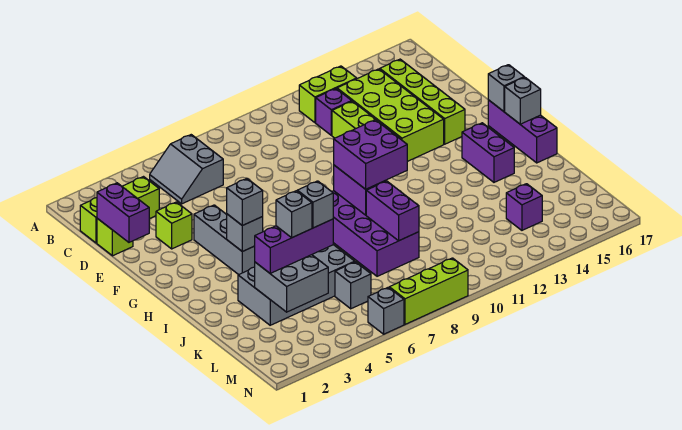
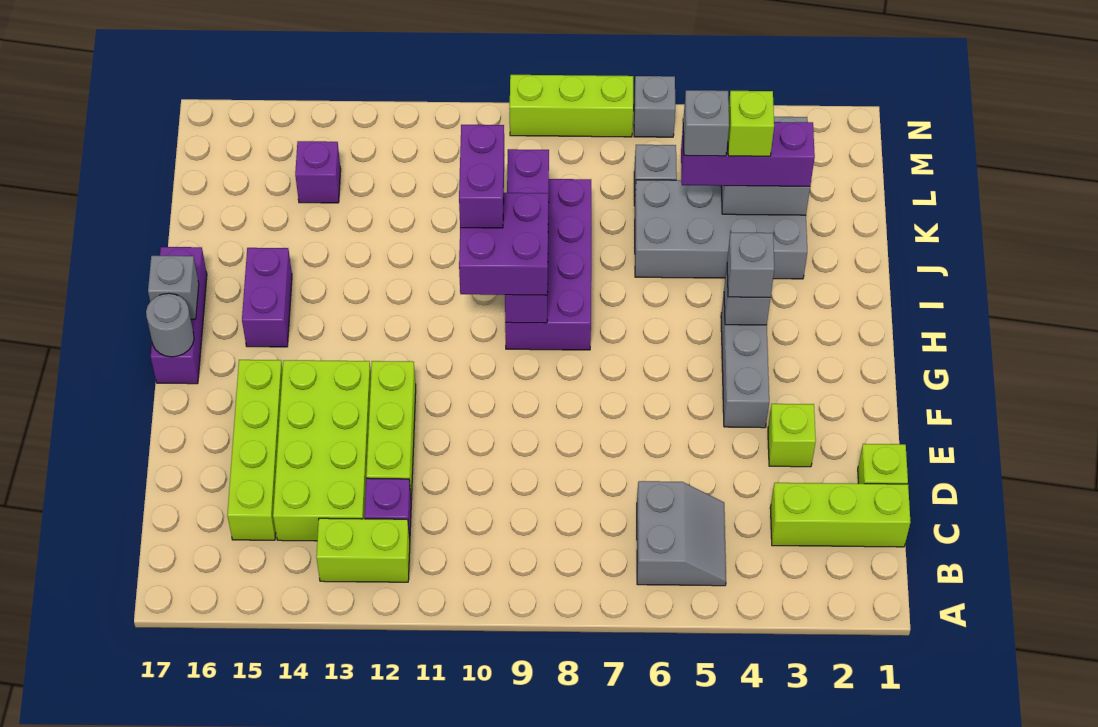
purple brick D1:E1 level 2 -> purple brick I10:J10 level 4
grey brick G17 level 2 -> grey round brick G17 level 2
grey brick K4 level 4 -> lime brick K4 level 4

